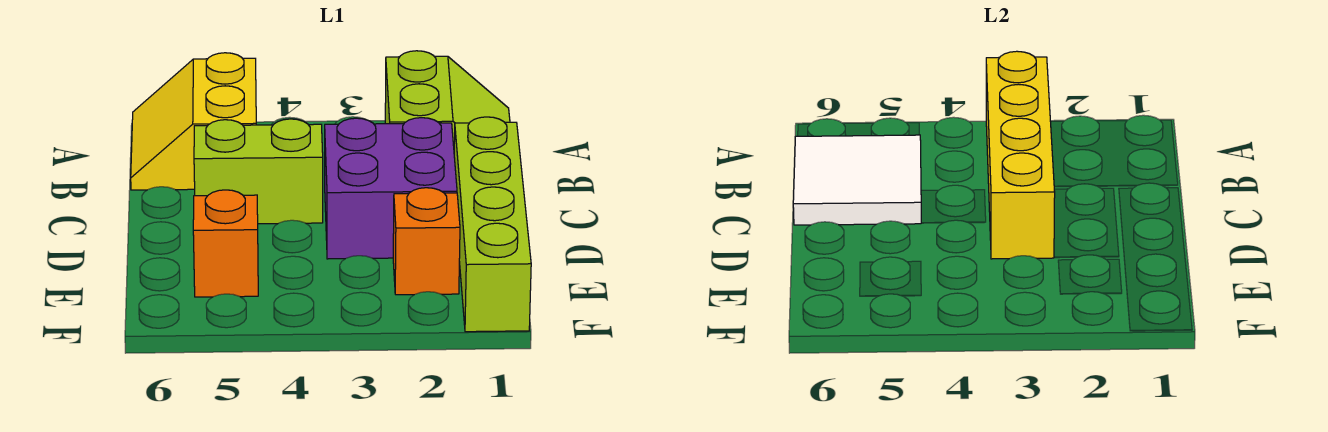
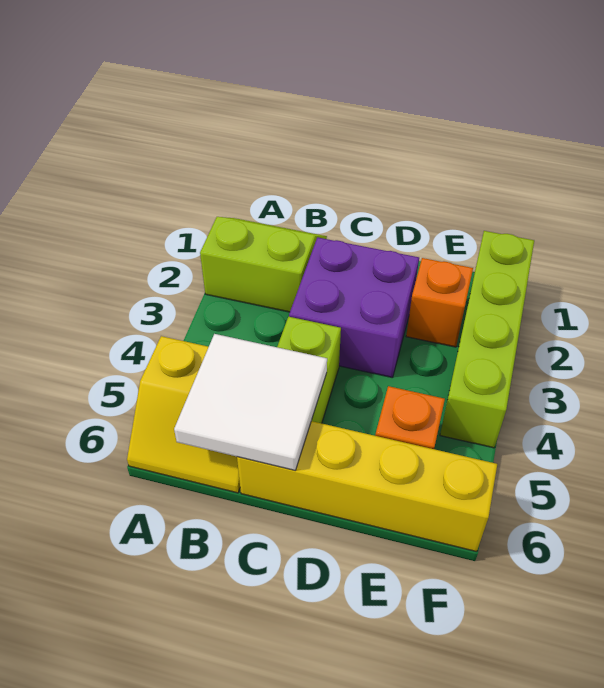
yellow brick A3:D3 level 2 -> yellow brick C6:F6 level 1
lime brick C1:F1 level 1 -> lime brick F1:F4 level 1

